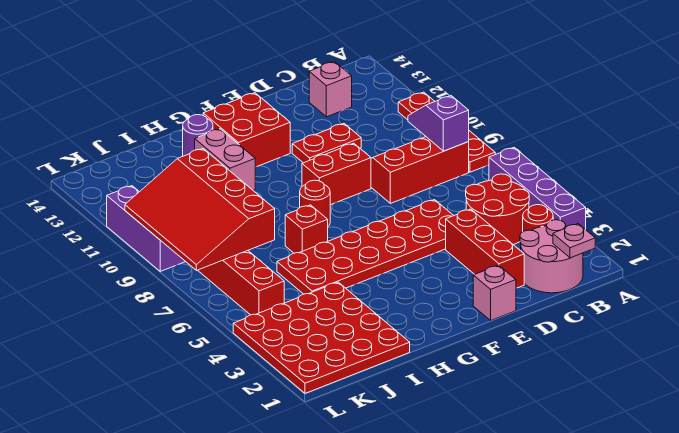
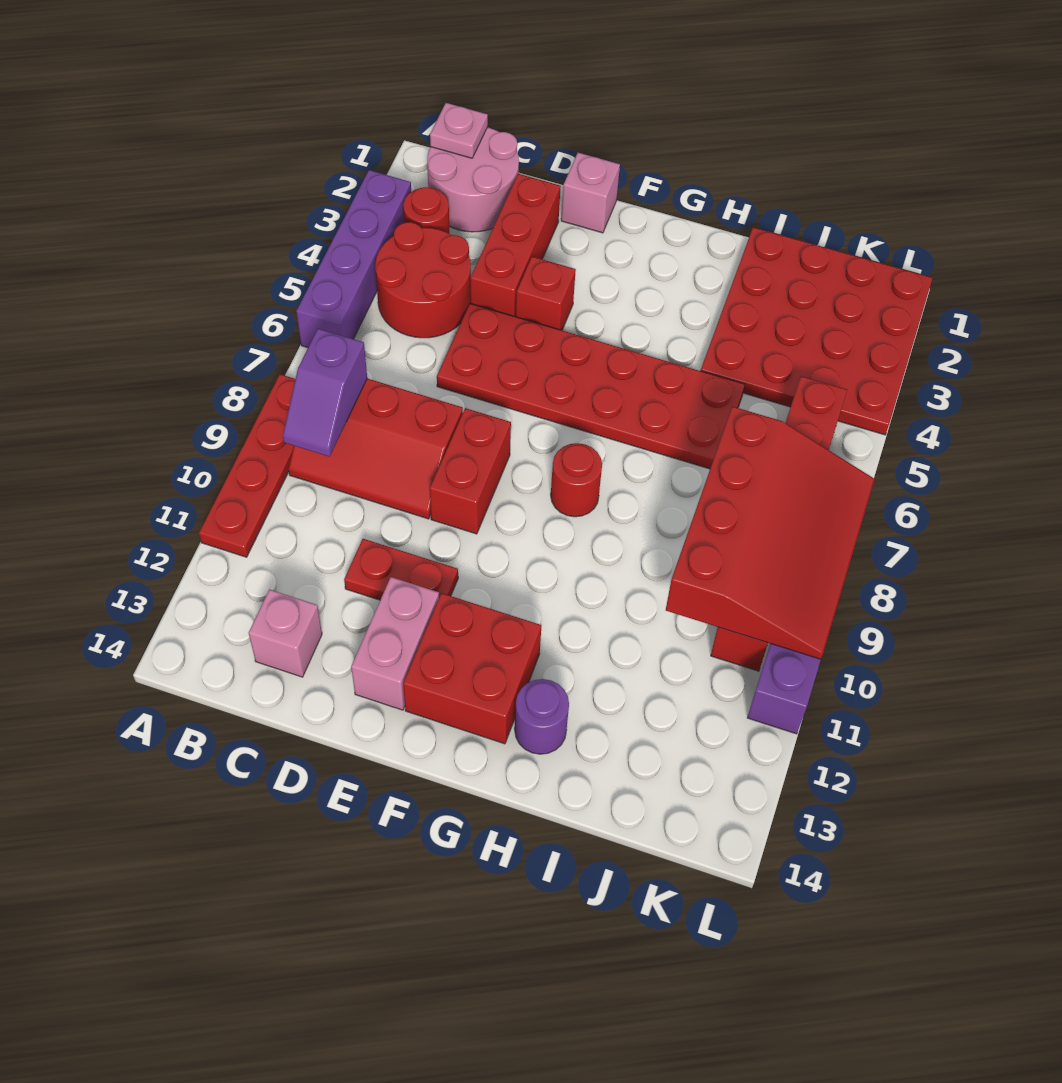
red brick E9:F9 level 1 -> red brick E8:E9 level 1
red brick H7 level 1 -> red brick E4 level 1
pink brick H11:H12 level 1 -> pink brick E12:E13 level 1

